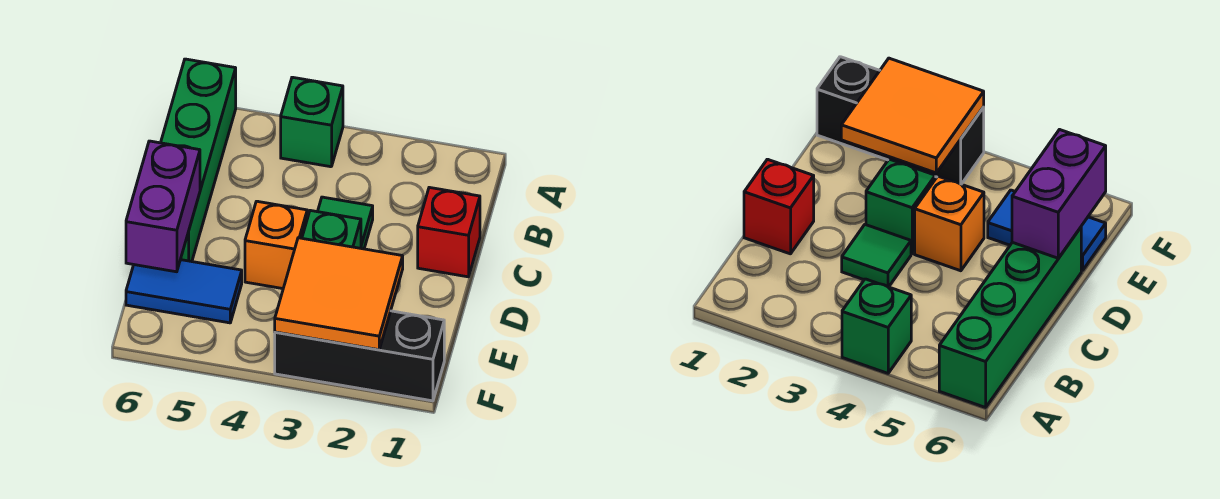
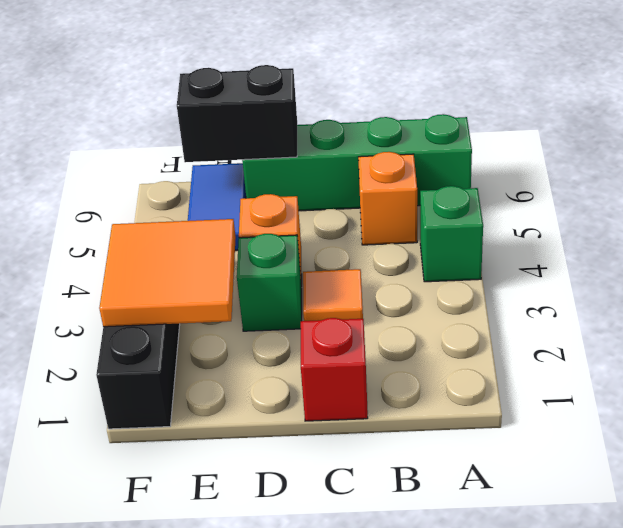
none -> orange brick B5 level 1
green tile C3 level 1 -> orange tile C3 level 1
purple brick D6:E6 level 2 -> black brick D6:E6 level 2

